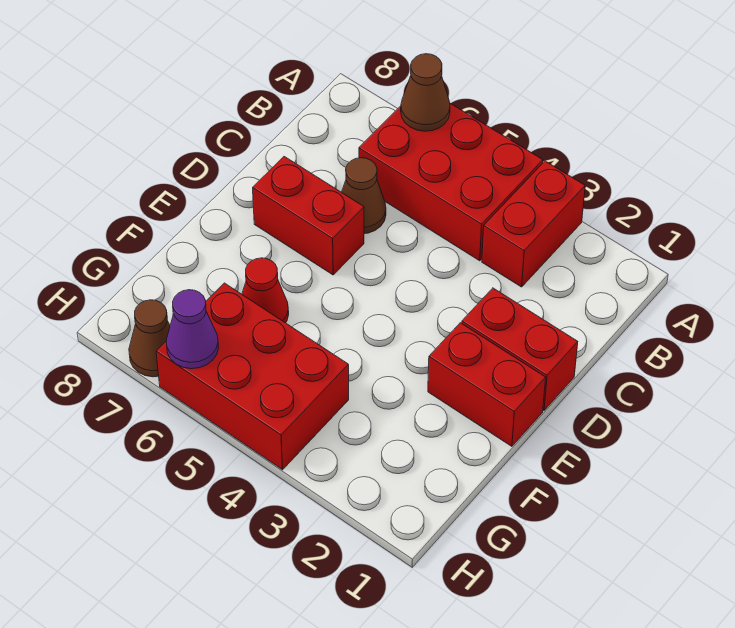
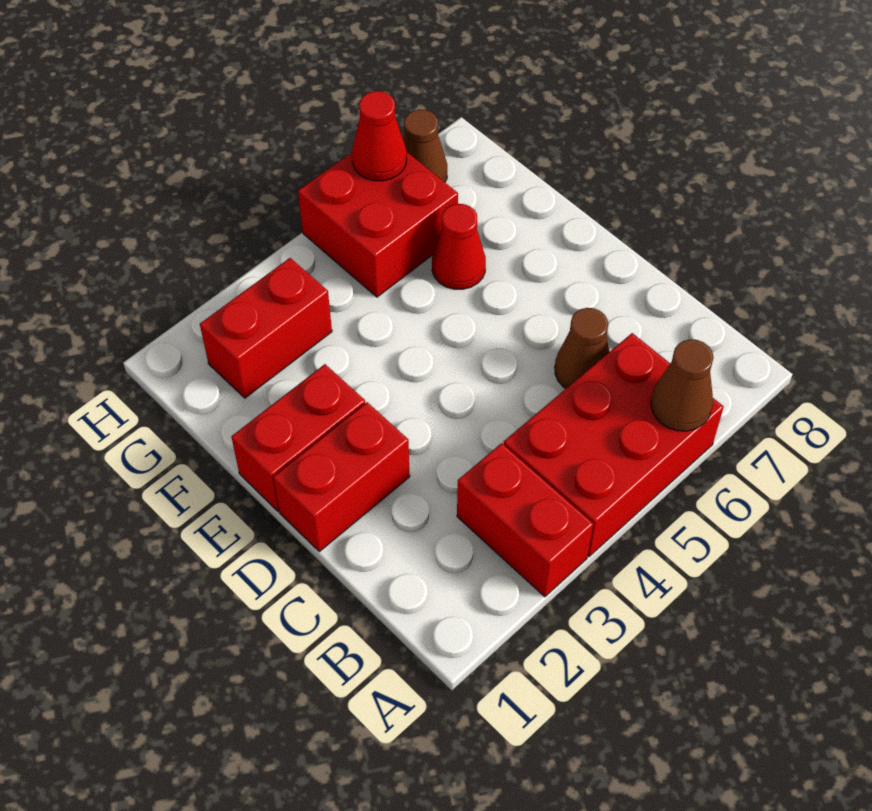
red brick D6:D7 level 1 -> red brick G2:G3 level 1
red brick G4:H6 level 1 -> red brick G5:H6 level 1
purple cone H6 level 2 -> red cone H6 level 2

